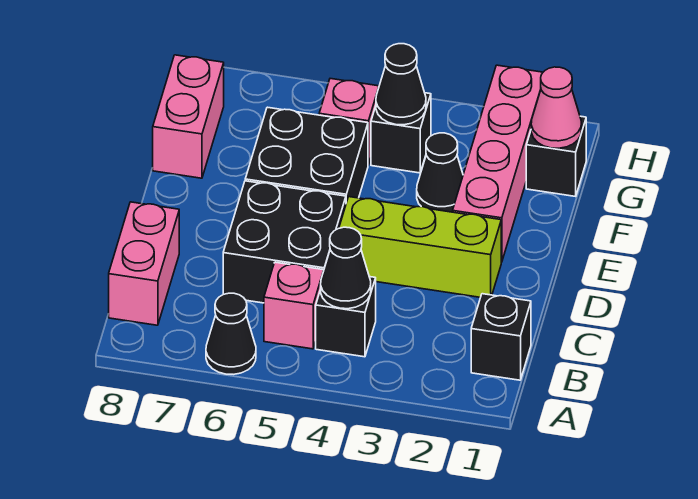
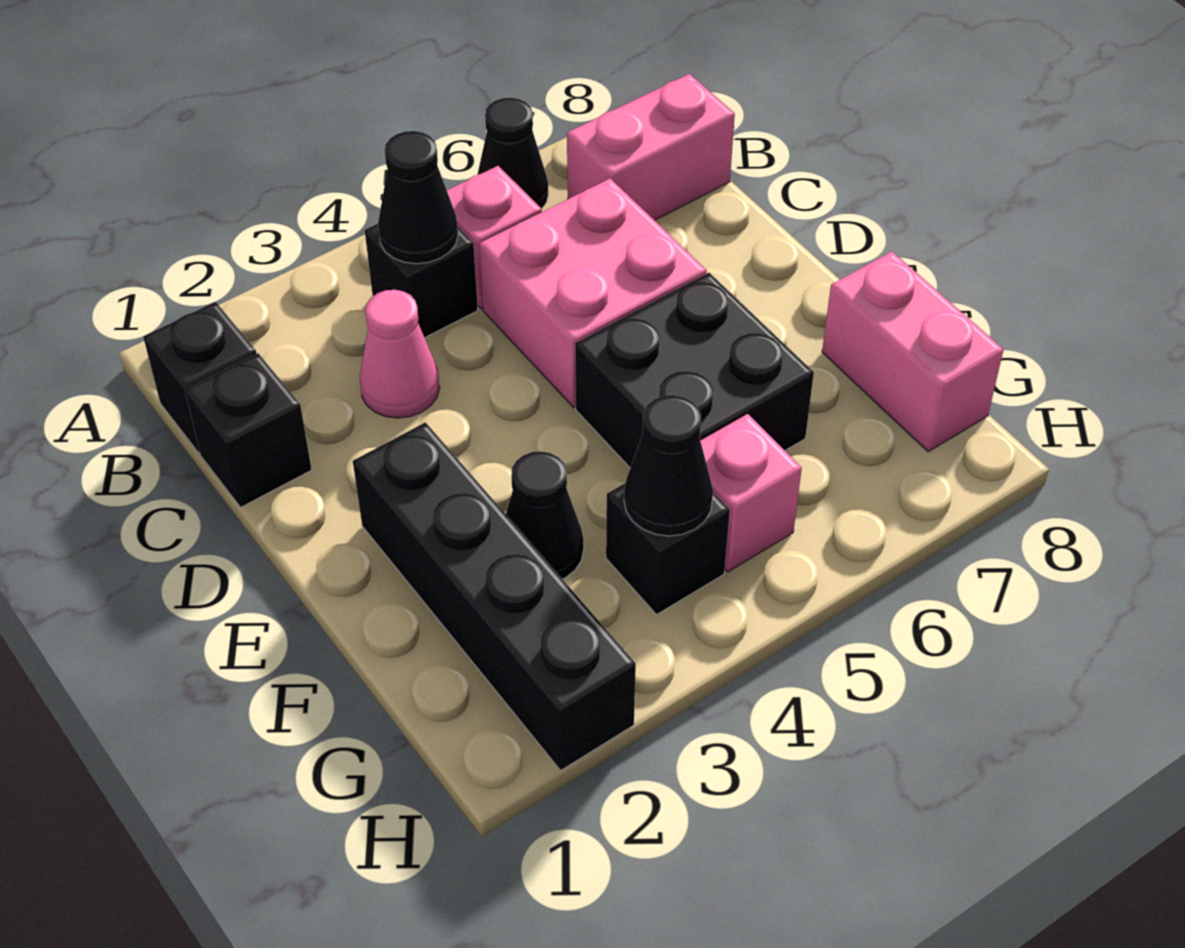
pink brick B8:C8 level 1 -> pink brick B7:B8 level 1
black brick C5:D6 level 1 -> pink brick C5:D6 level 1
lime brick D2:D4 level 1 -> none
pink brick E2:H2 level 1 -> black brick E2:H2 level 1
black brick G1 level 1 -> black brick C1 level 1
pink cone G1 level 2 -> pink cone C3 level 1

